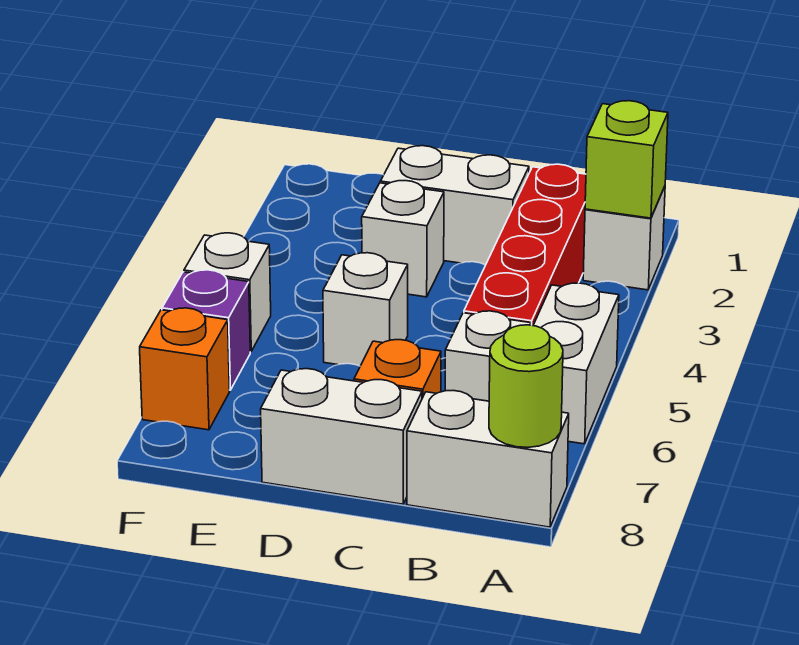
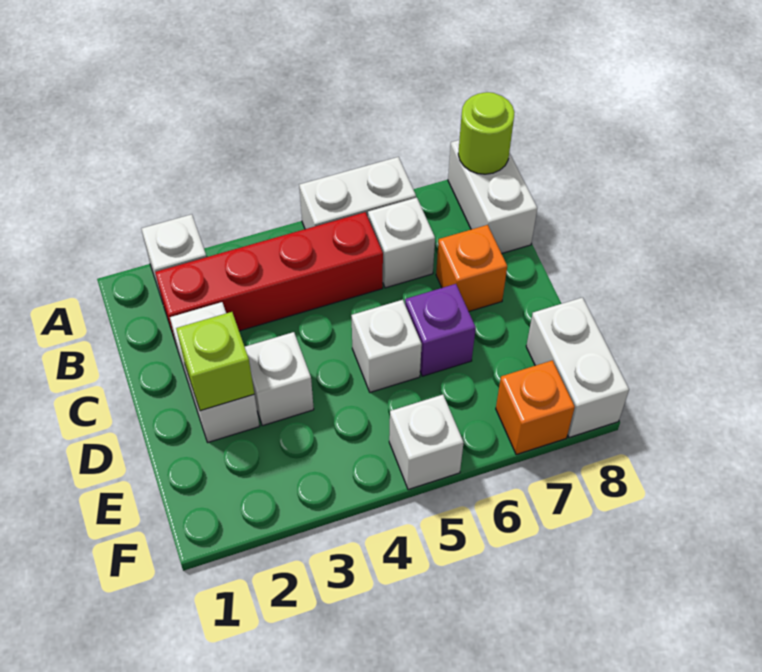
lime brick A2 level 2 -> lime brick D2 level 2
white brick C8:D8 level 1 -> white brick E8:F8 level 1
purple brick F6 level 1 -> purple brick D6 level 1

